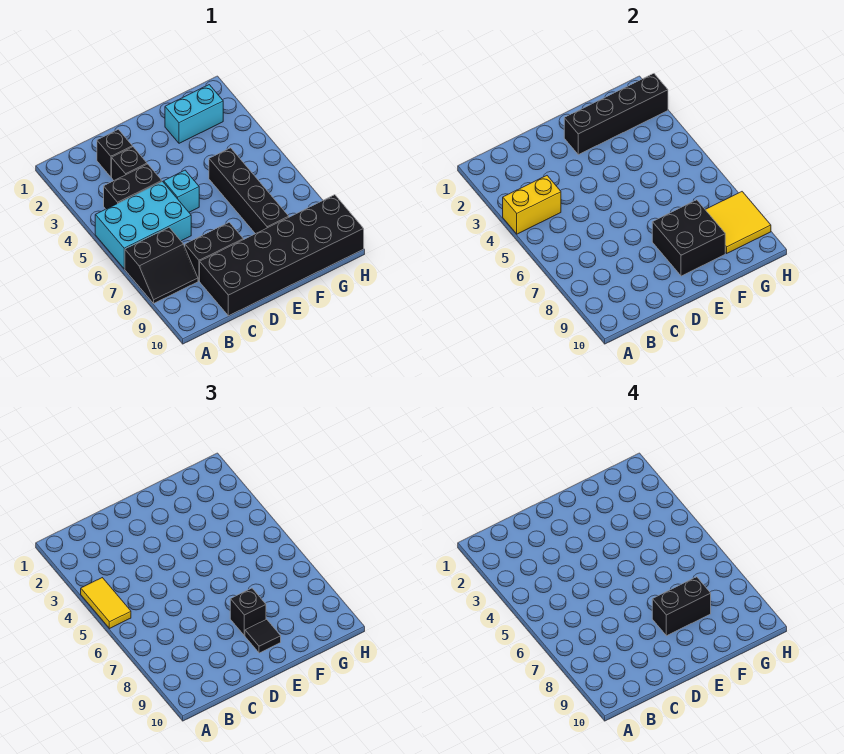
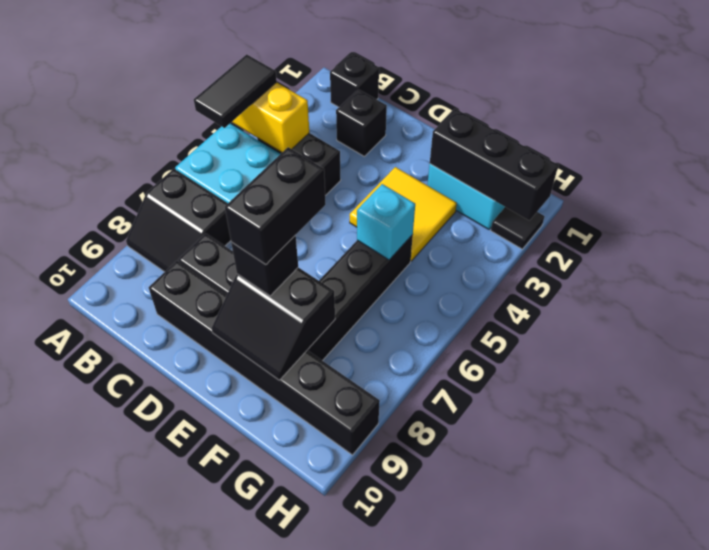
yellow tile A4:A5 level 3 -> black tile A4:A5 level 3
black brick C3 level 1 -> black brick B1 level 1
black brick C9:H10 level 1 -> black brick C9:H9 level 1
cyan brick D5 level 1 -> cyan brick F5 level 2
black brick E2:H2 level 2 -> black brick F2:H2 level 2
black brick E8:F9 level 2 -> black slope E8:F9 level 2 top 8
black brick E8:F8 level 4 -> black brick E7:E8 level 4
black tile E9 level 3 -> black tile H2 level 1
yellow tile G8:H9 level 2 -> yellow tile E3:F4 level 1

